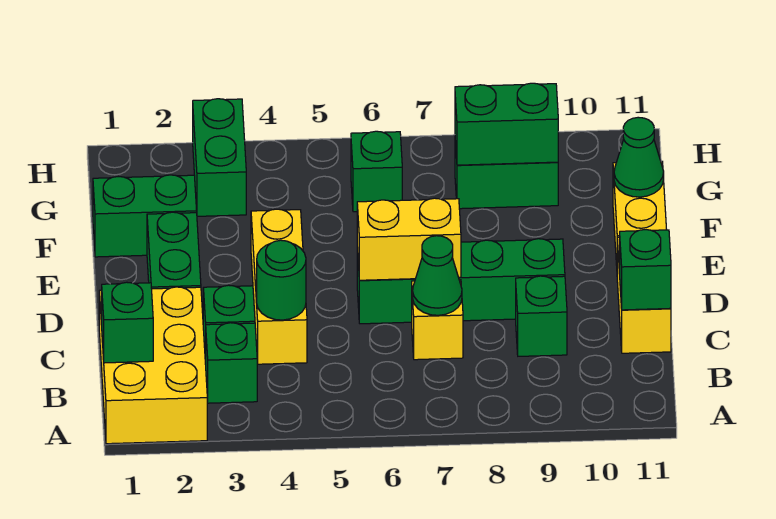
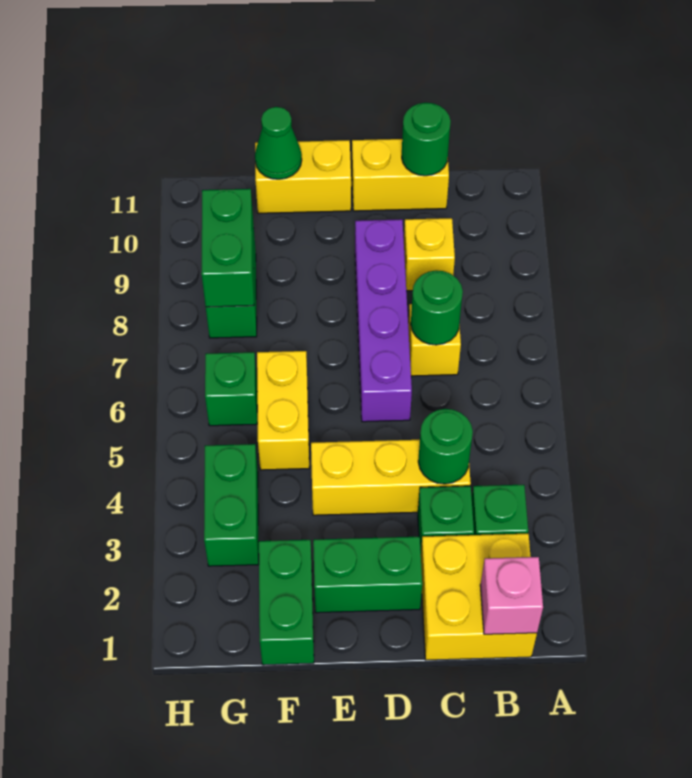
yellow brick A1:C2 level 1 -> yellow brick B1:C2 level 1
green brick B1 level 2 -> pink brick B1 level 2
green cone C7 level 2 -> green round brick C7 level 2
green brick C9 level 1 -> yellow brick C9 level 1
green brick C11 level 2 -> green round brick C11 level 2
green brick D6:D9 level 1 -> purple brick D6:D9 level 1
yellow brick D6:D7 level 2 -> yellow brick F5:F6 level 1
green brick G3:H3 level 1 -> green brick G3:G4 level 1

